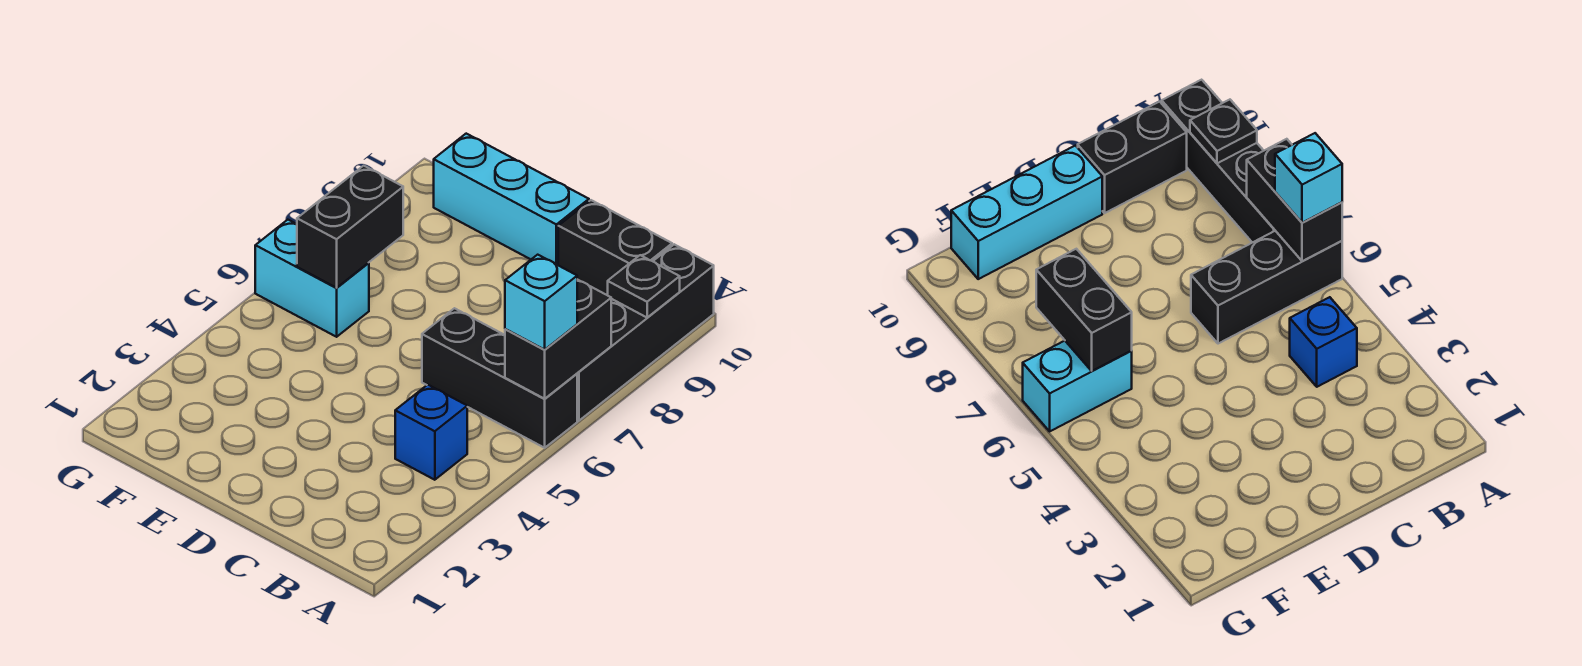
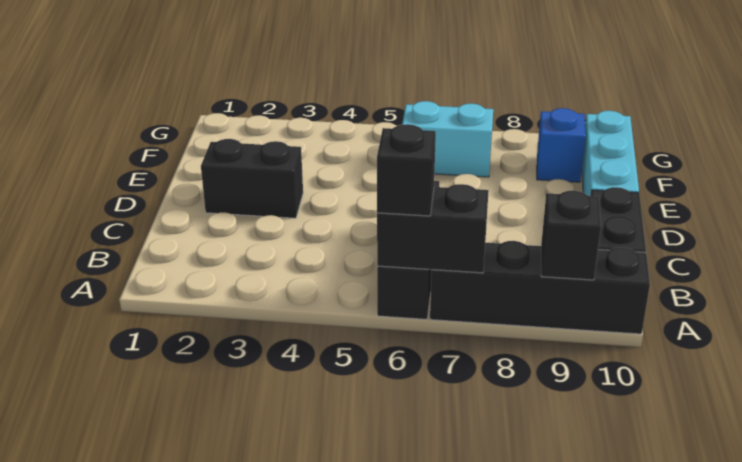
cyan brick A6 level 3 -> black brick A6 level 3
black plate A9 level 2 -> black brick A9 level 2
blue brick B4 level 1 -> blue brick F9 level 1
cyan brick F6:G6 level 1 -> cyan brick F6:F7 level 1
black brick F6:F7 level 2 -> black brick D2:D3 level 1

